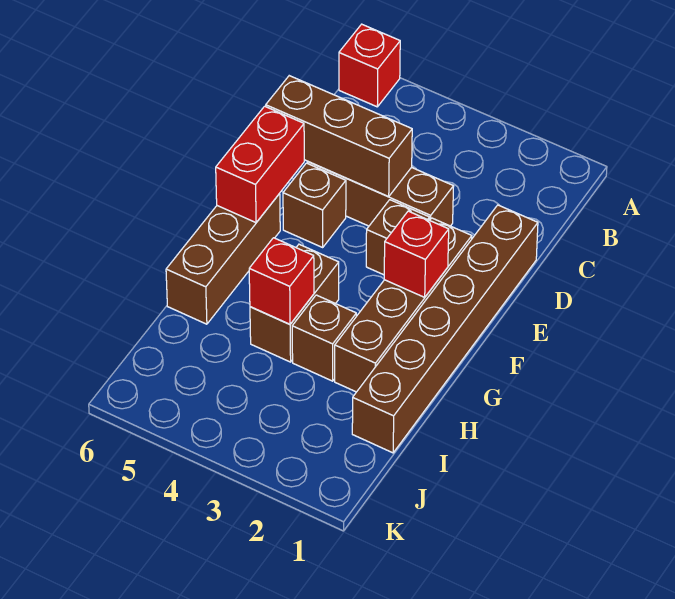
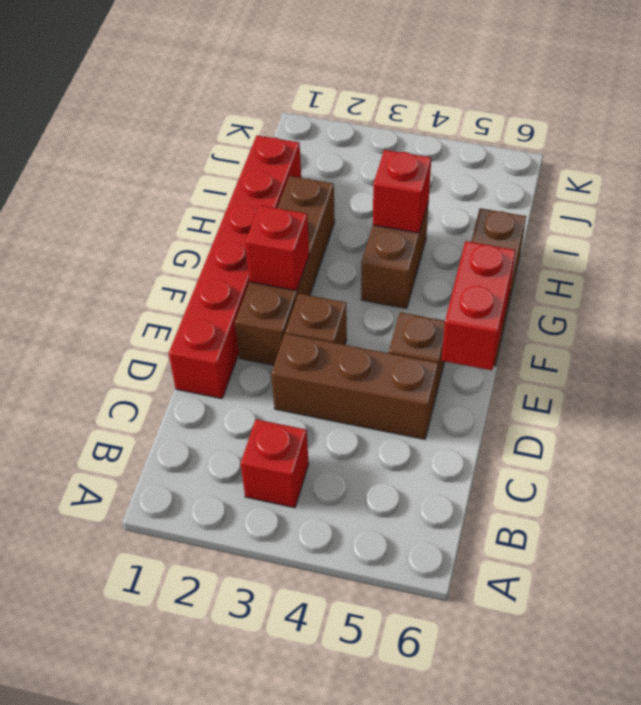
red brick A6 level 1 -> red brick B3 level 1
brown brick D1:I1 level 1 -> red brick D1:I1 level 1
brown brick D4:D6 level 2 -> none
brown brick H3 level 1 -> none

